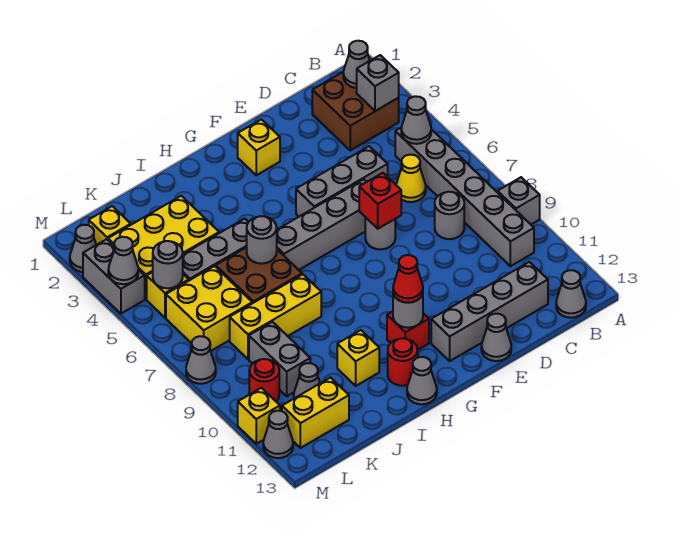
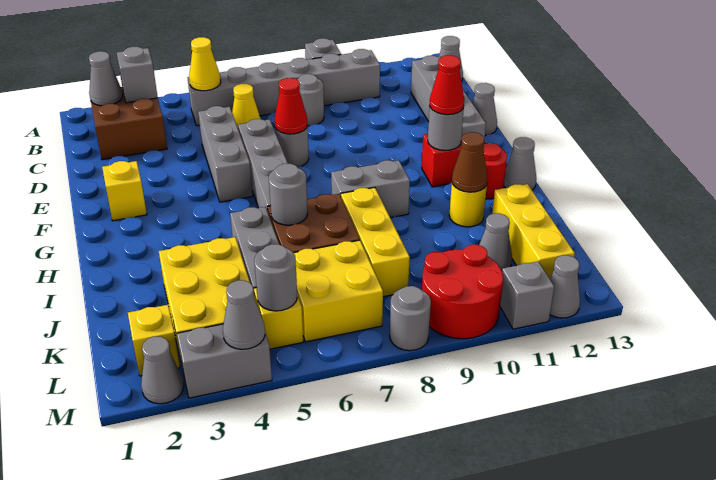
grey cone B5 level 2 -> yellow cone B5 level 2
red brick E7 level 2 -> red cone E7 level 2
yellow brick I11 level 1 -> yellow round brick I11 level 1
none -> brown cone I11 level 2
grey brick K9:K10 level 1 -> grey brick H8:H9 level 1
yellow brick K12:L12 level 1 -> yellow brick J12:L12 level 1
red round brick L10 level 1 -> red round brick L9:M10 level 1
grey cone M8 level 1 -> grey round brick M8 level 1
yellow brick M11 level 1 -> grey brick M11 level 1

